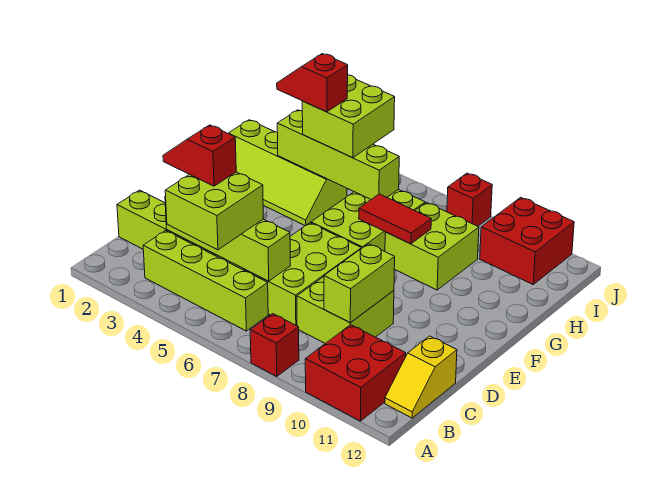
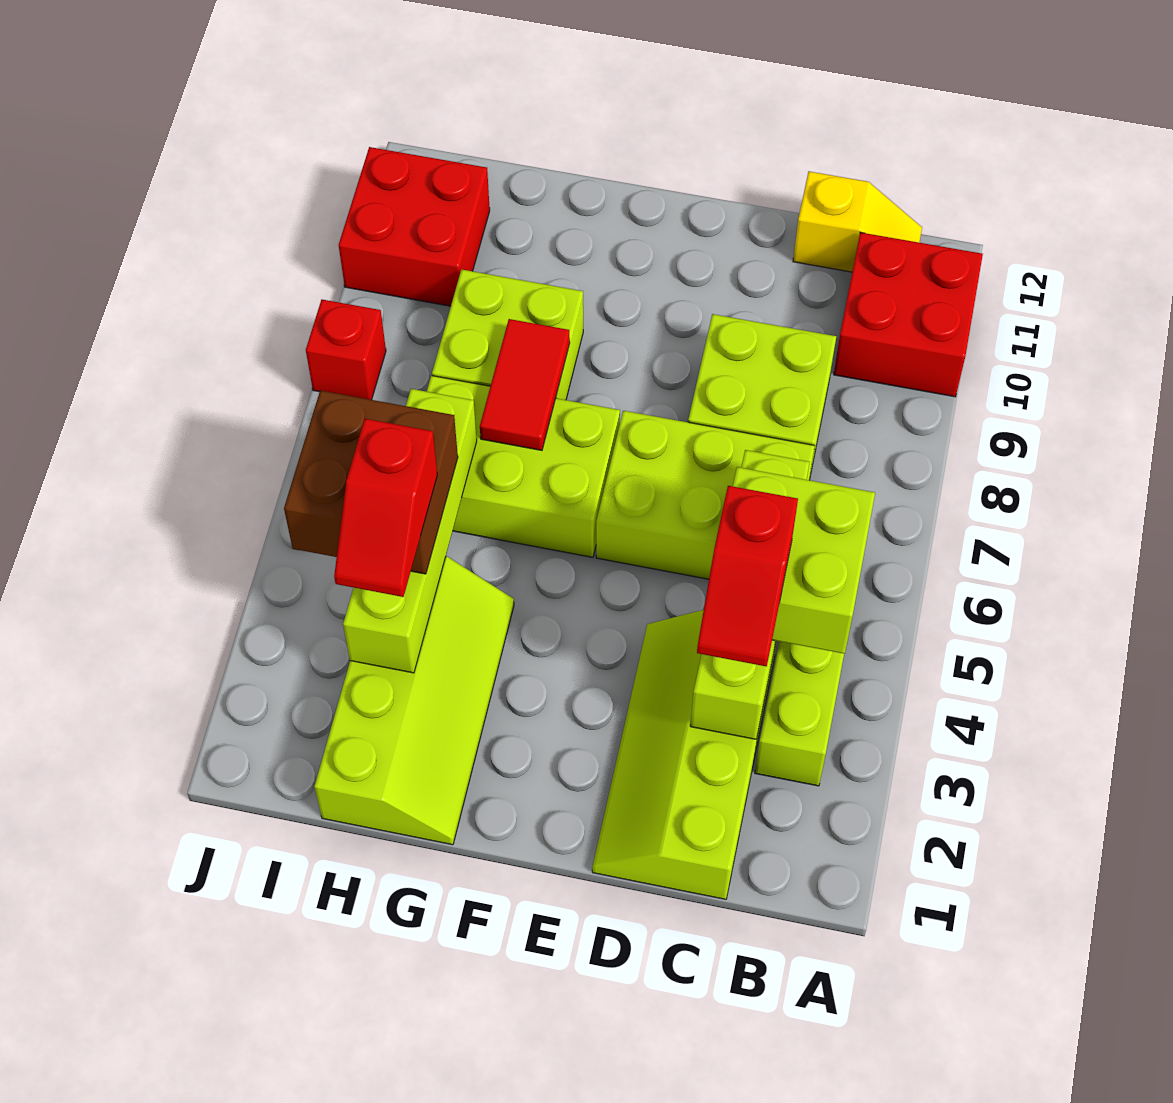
red brick A8 level 1 -> none
lime brick C9:D9 level 2 -> none
lime brick H4:I5 level 3 -> brown brick H4:I5 level 3

